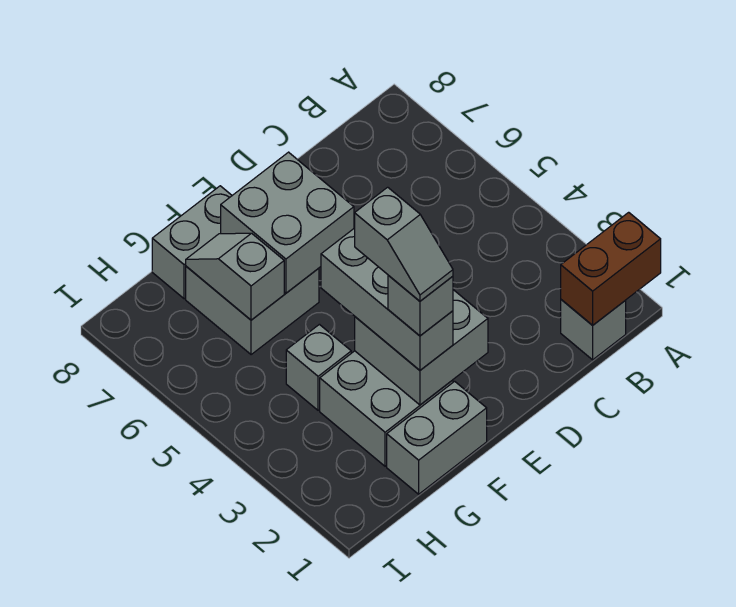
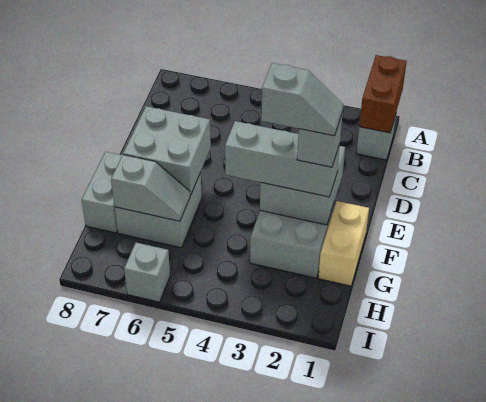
grey brick F1:G1 level 1 -> tan brick F1:G1 level 1
grey brick G4 level 1 -> grey brick I6 level 1
grey slope G6:G7 level 2 top 6 -> grey slope G6:G7 level 2 top 7

